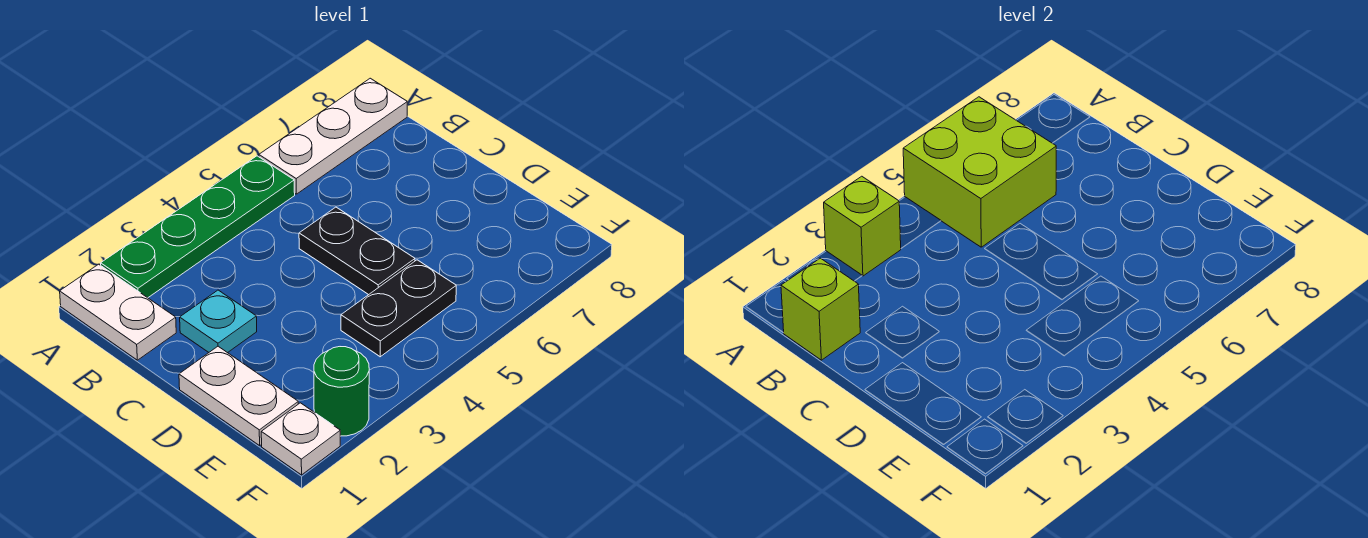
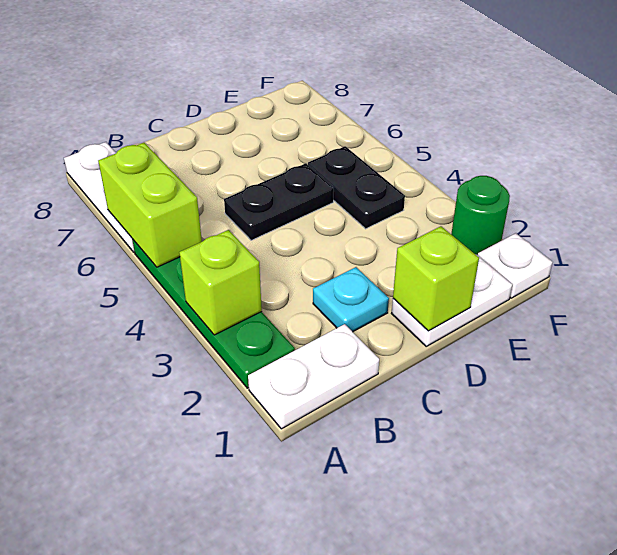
lime brick A5:B6 level 2 -> lime brick A5:A6 level 2
lime brick B1 level 2 -> lime brick D1 level 2

